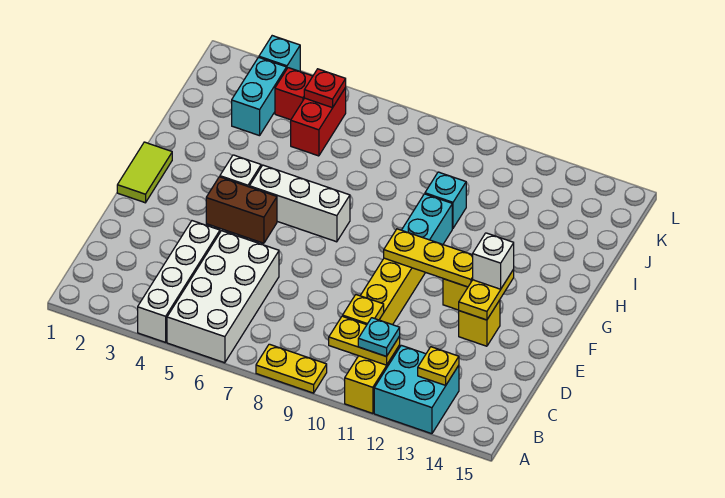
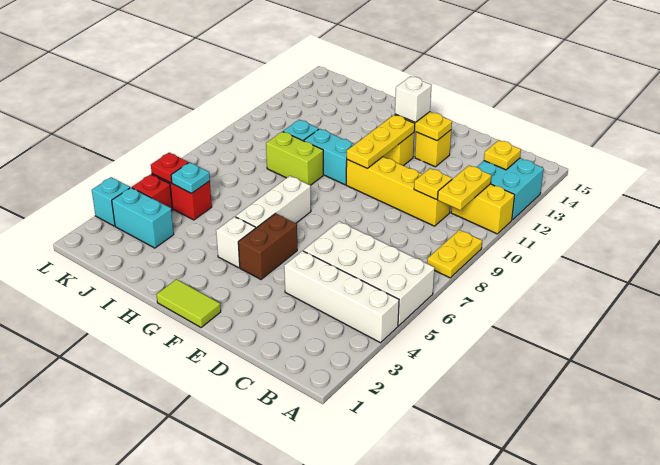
cyan plate B11 level 3 -> cyan plate J5 level 2
none -> lime brick H9:I9 level 1

